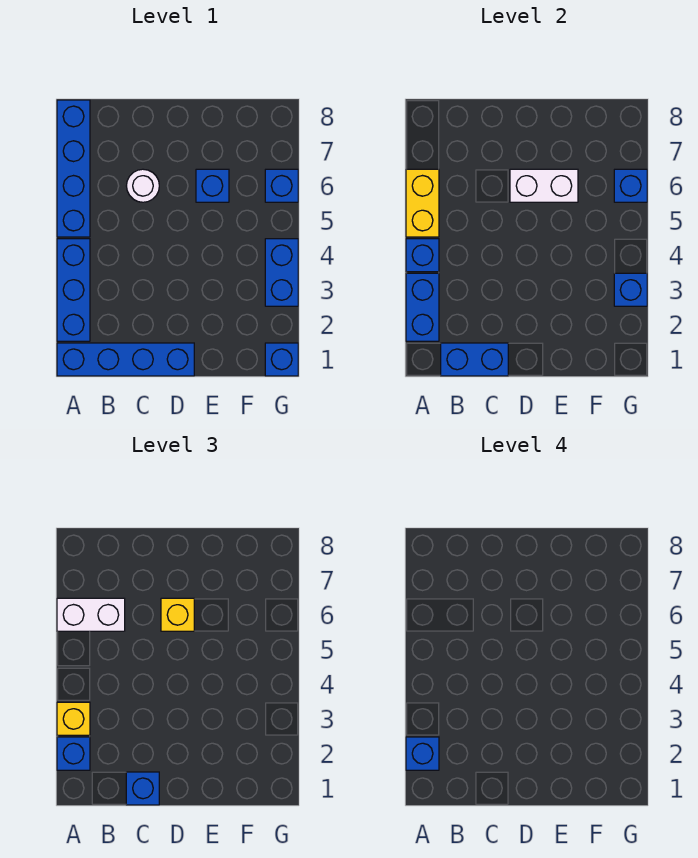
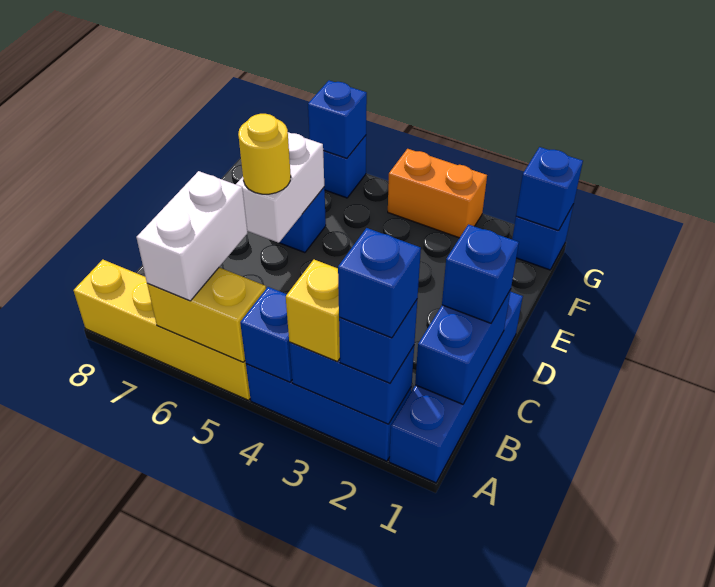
blue brick A5:A8 level 1 -> yellow brick A5:A8 level 1
white round brick C6 level 1 -> none
yellow brick D6 level 3 -> yellow round brick D6 level 3
blue brick G3:G4 level 1 -> orange brick G3:G4 level 1
blue brick G3 level 2 -> blue brick G1 level 2

